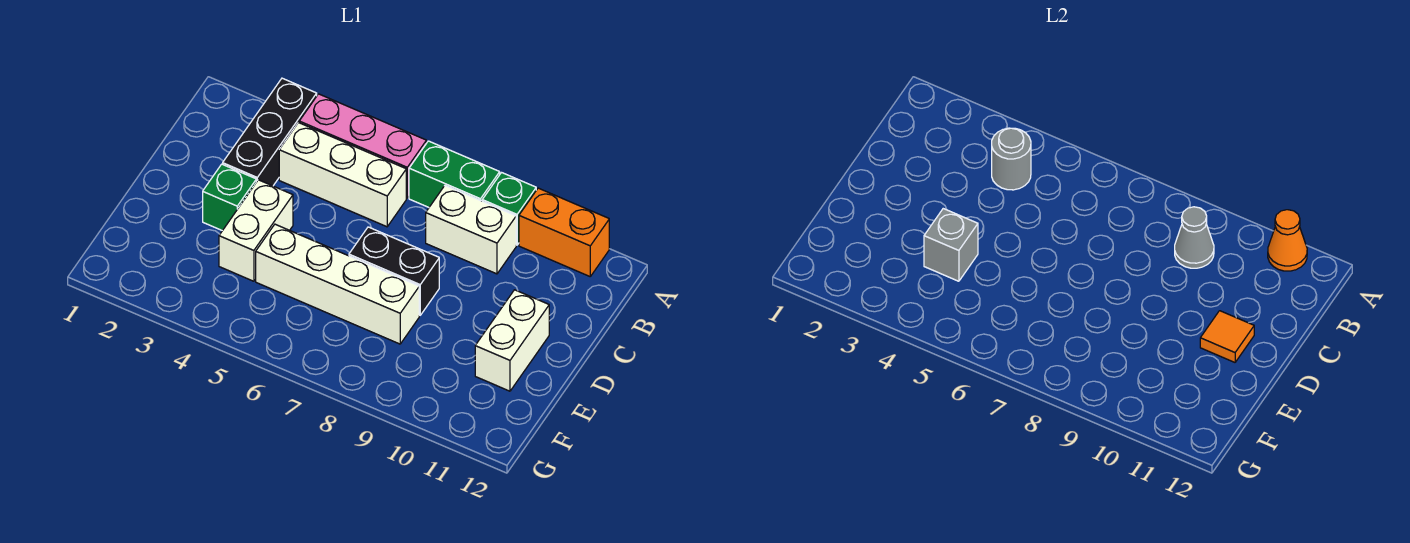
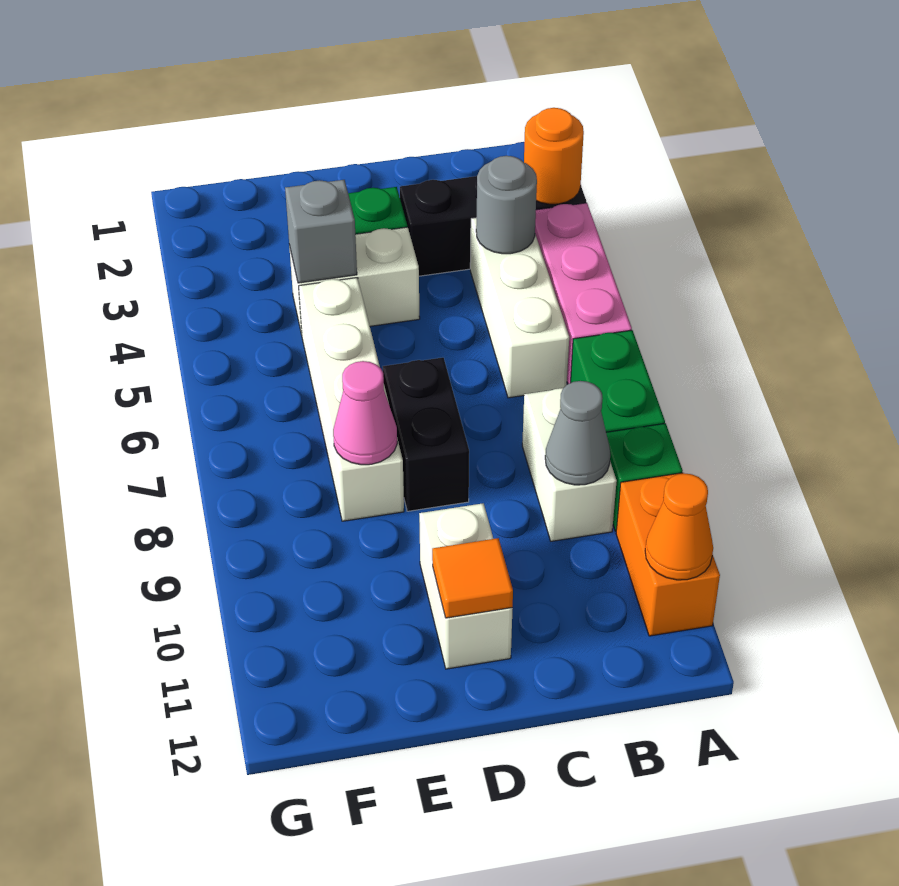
none -> orange round brick A3 level 2
white brick D11:E11 level 1 -> white brick D10:D11 level 1
none -> pink cone E8 level 2

